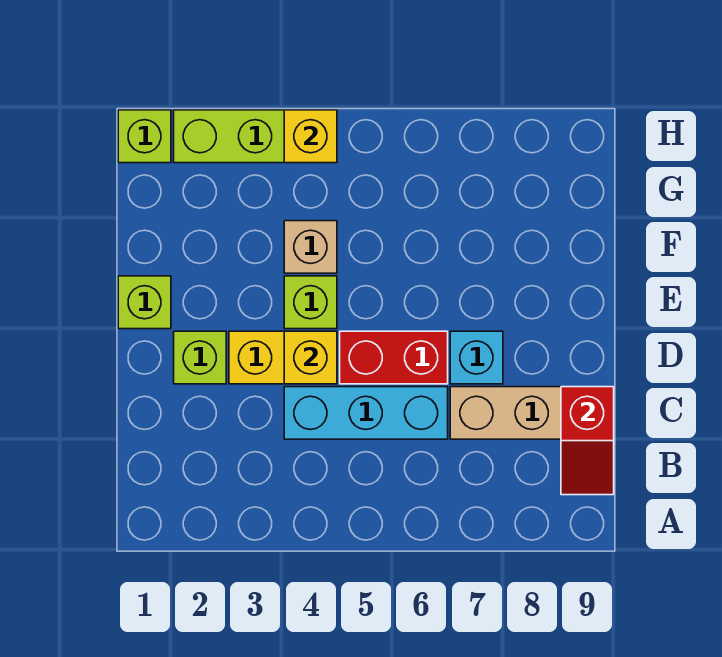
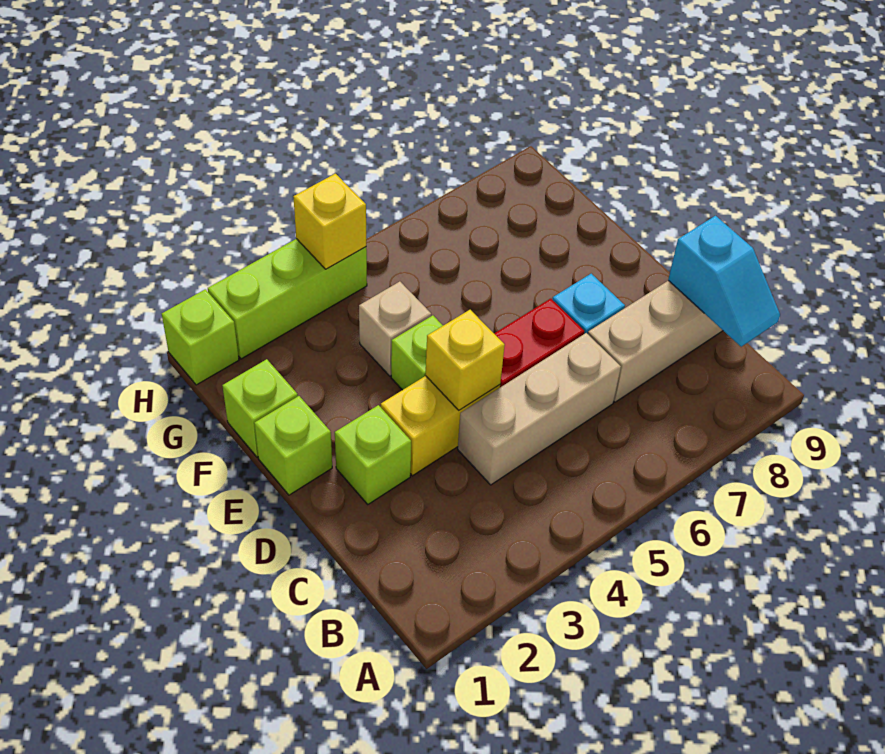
red slope B9:C9 level 2 top C -> cyan slope B9:C9 level 2 top C
cyan brick C4:C6 level 1 -> tan brick C4:C6 level 1
none -> lime brick F1 level 1

